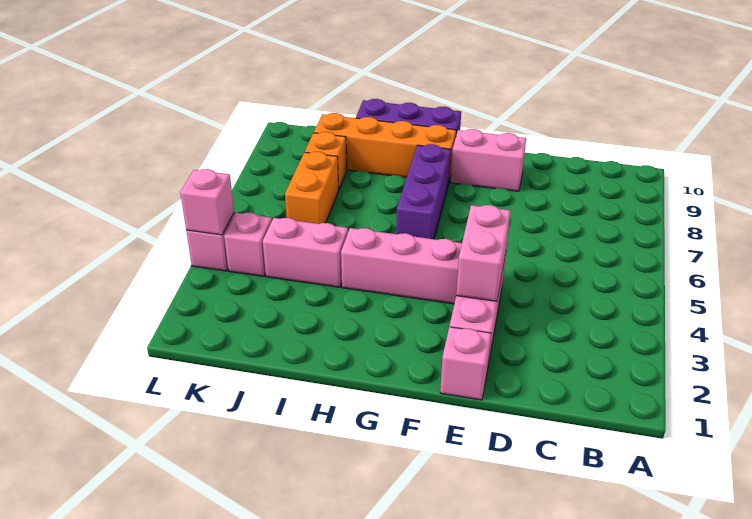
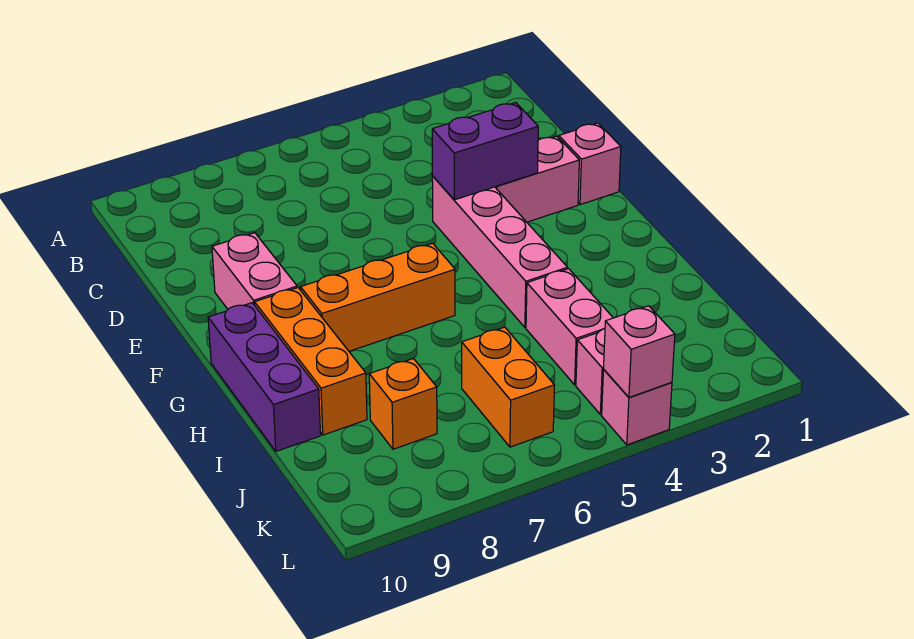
pink brick E3:E4 level 2 -> purple brick E3:E4 level 2
purple brick G6:G8 level 1 -> orange brick G6:G8 level 1
orange brick G9:J9 level 1 -> orange brick G9:I9 level 1
orange brick J6:J7 level 1 -> orange brick J6:K6 level 1

